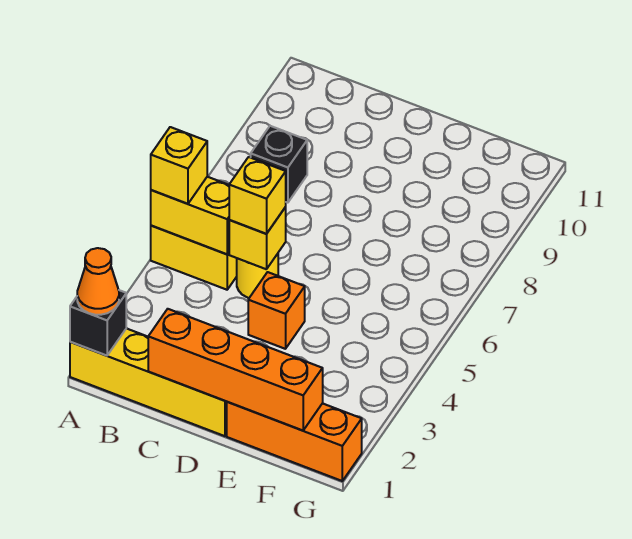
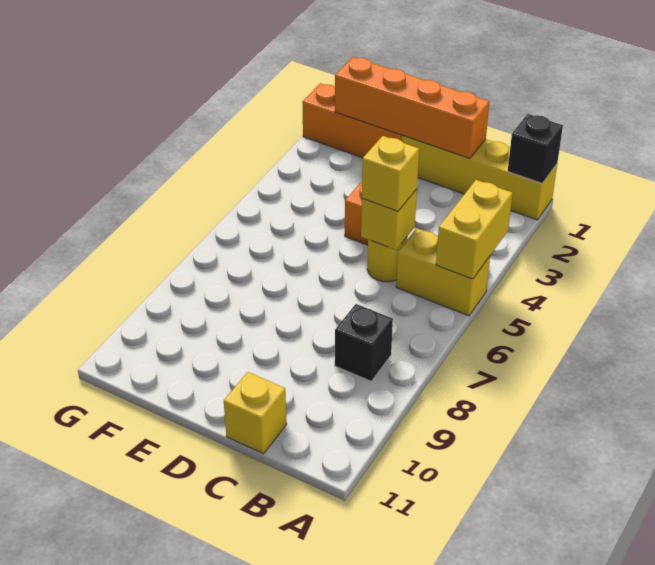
orange cone A1 level 3 -> none
yellow brick A5:B5 level 2 -> yellow brick A4:A5 level 2
yellow brick A5 level 3 -> yellow brick C11 level 1

